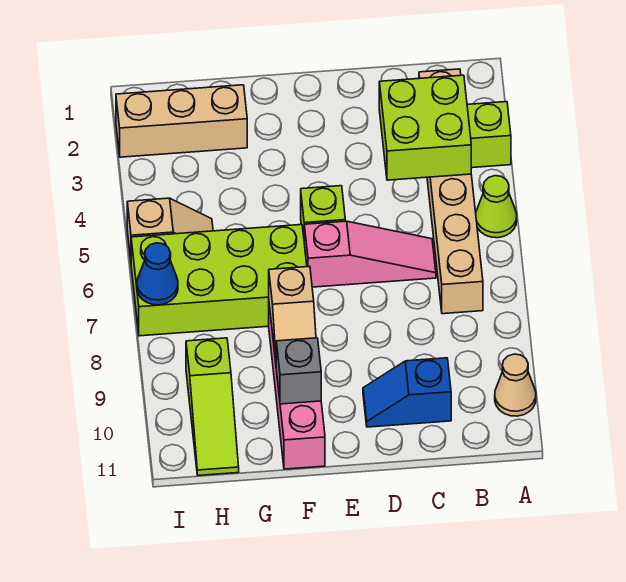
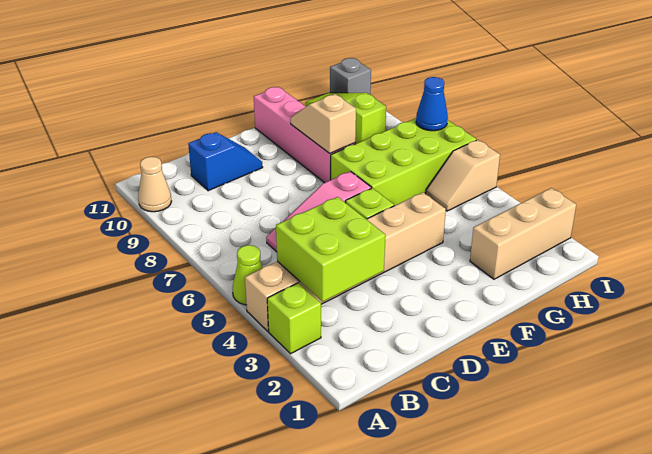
tan brick B2:B7 level 1 -> tan brick A4:F4 level 1
grey brick F10 level 2 -> grey brick I11 level 1

